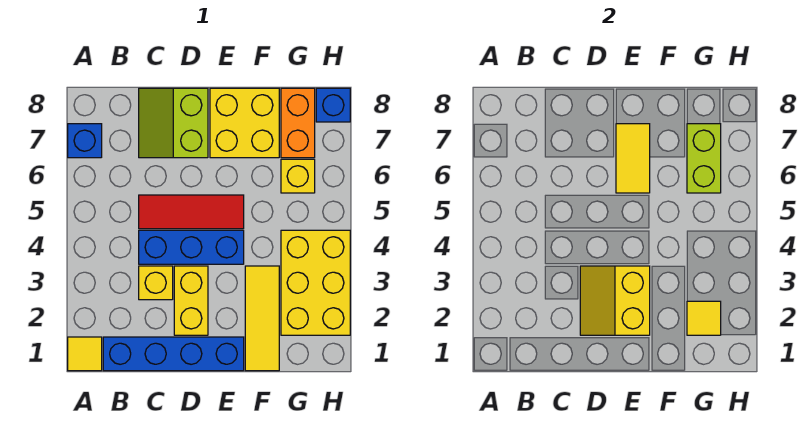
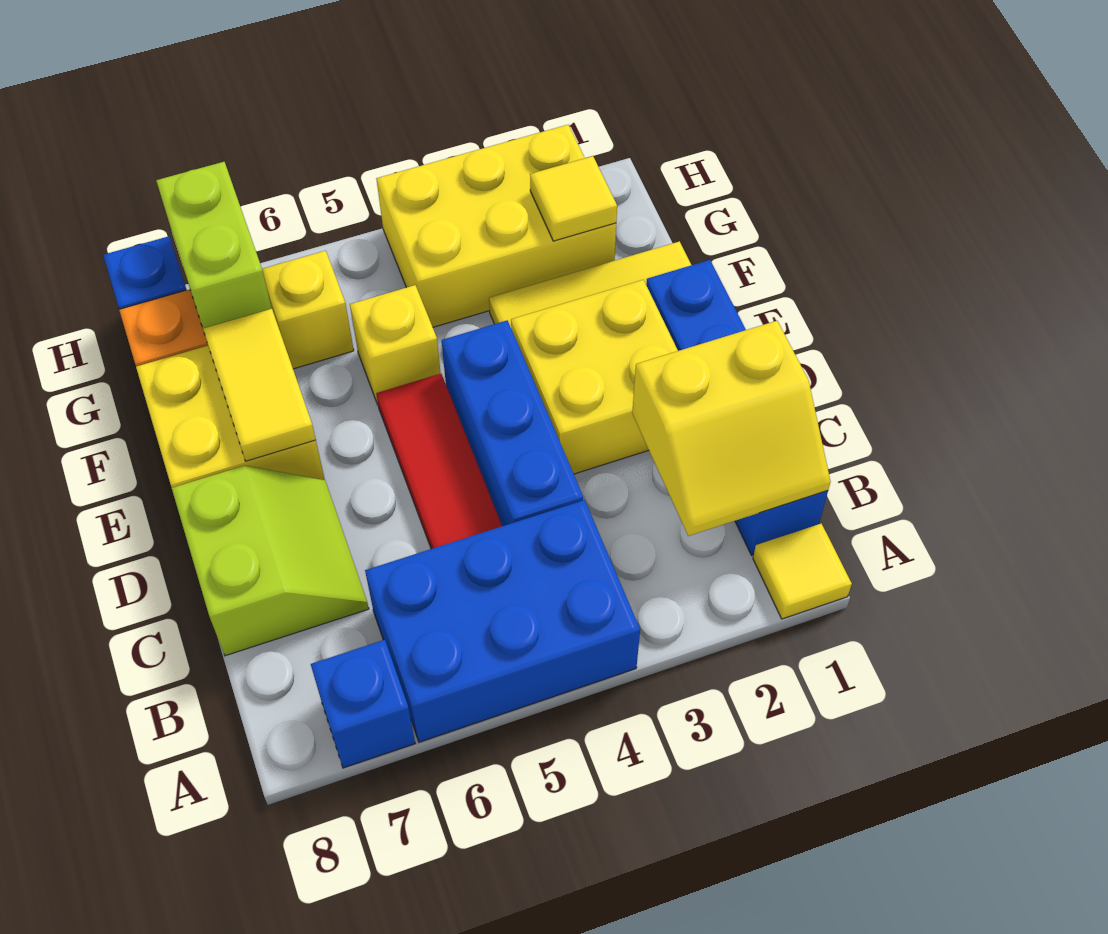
none -> blue brick A4:B6 level 1
yellow brick C3 level 1 -> yellow brick F5 level 1
lime slope C7:D8 level 1 top D -> lime slope C7:D8 level 1 top 8
yellow brick D2:D3 level 1 -> yellow brick D2:E3 level 1
yellow slope D2:E3 level 2 top E -> yellow slope B1:C2 level 2 top C
yellow tile E6:E7 level 2 -> yellow tile E7:F7 level 2
lime brick G6:G7 level 2 -> lime brick G7:H7 level 2

